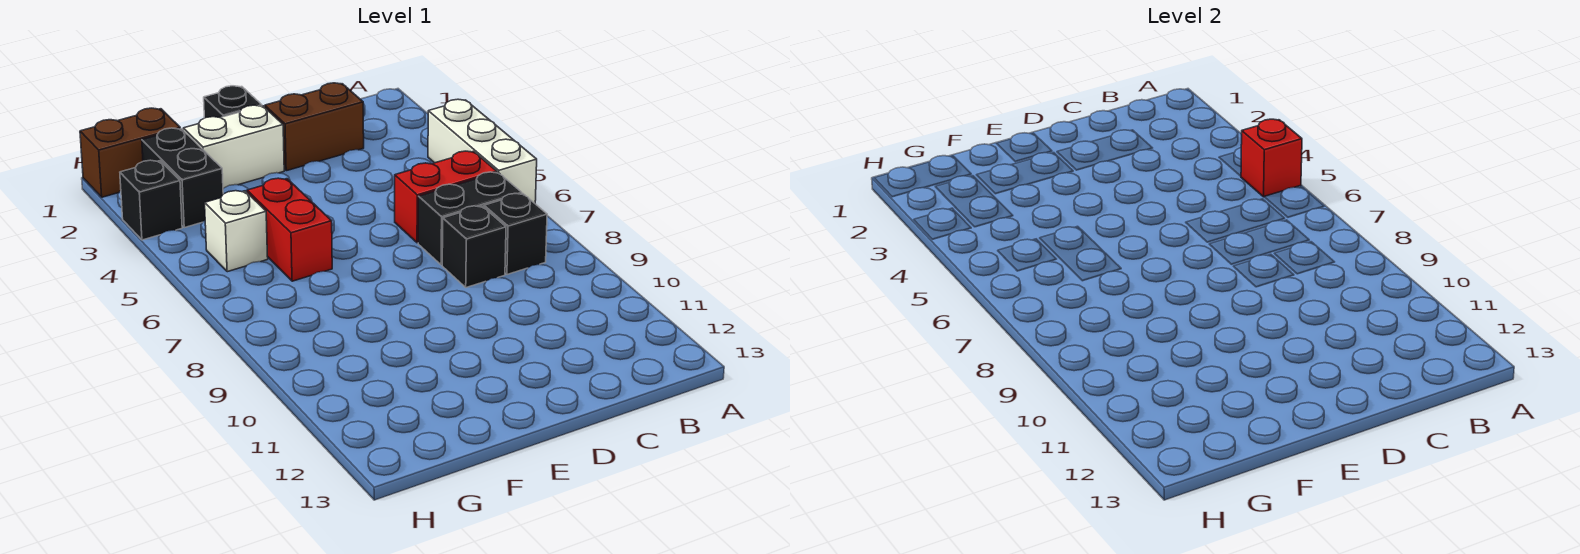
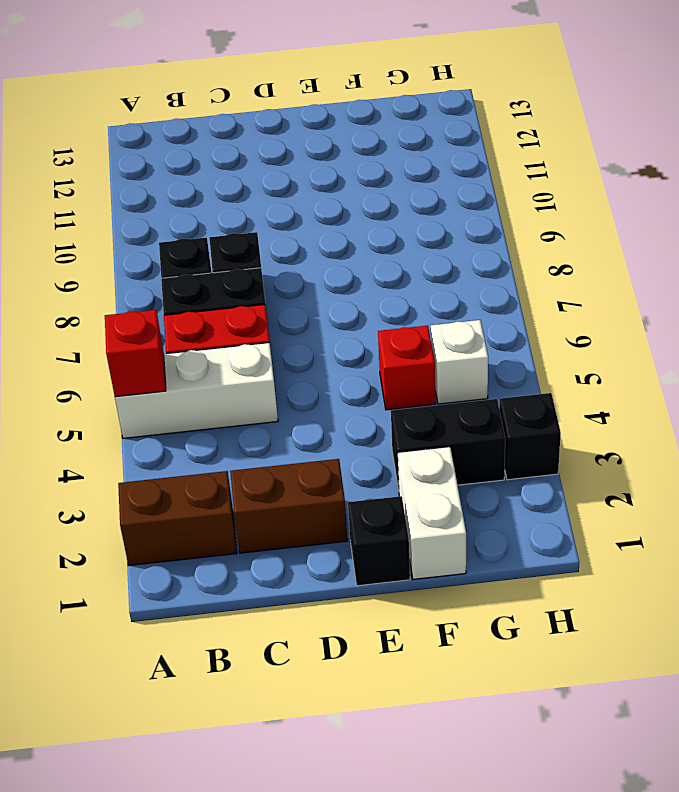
white brick A4:A6 level 1 -> white brick A5:C5 level 1
white brick E2:F2 level 1 -> white brick F1:F2 level 1
red brick F5:F6 level 1 -> red brick F5 level 1
brown brick G1:H1 level 1 -> brown brick A2:B2 level 1
black brick G2:G3 level 1 -> black brick F3:G3 level 1

